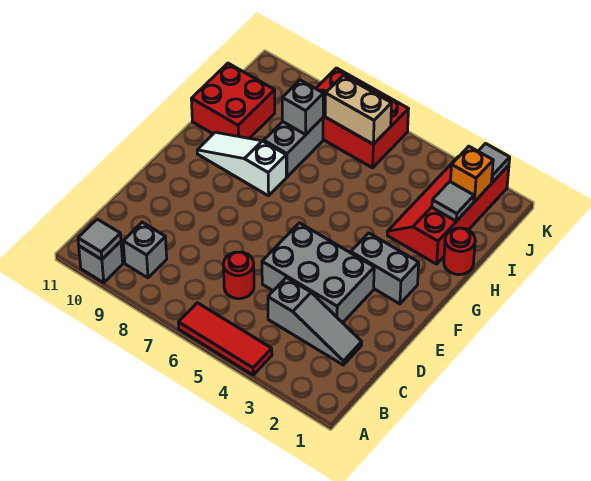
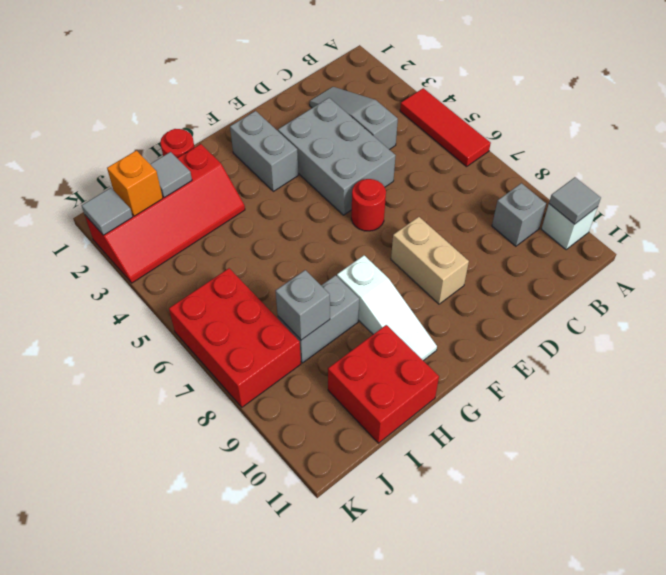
grey brick A10 level 1 -> white brick A10 level 1
red round brick C6 level 1 -> red round brick E6 level 1
tan brick J6:J7 level 2 -> tan brick E8:E9 level 1

